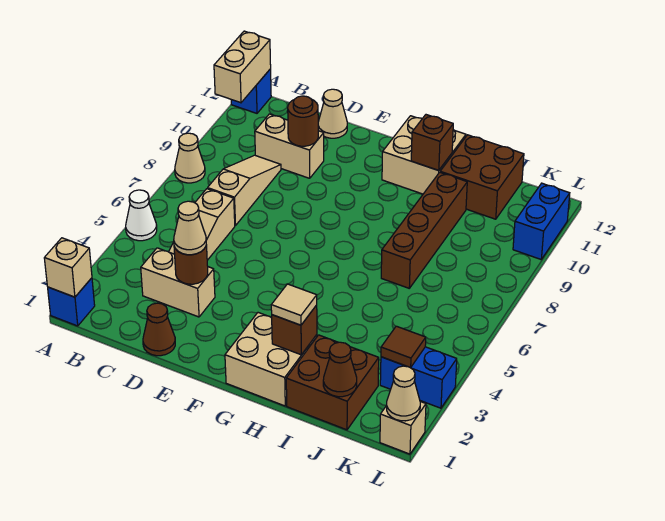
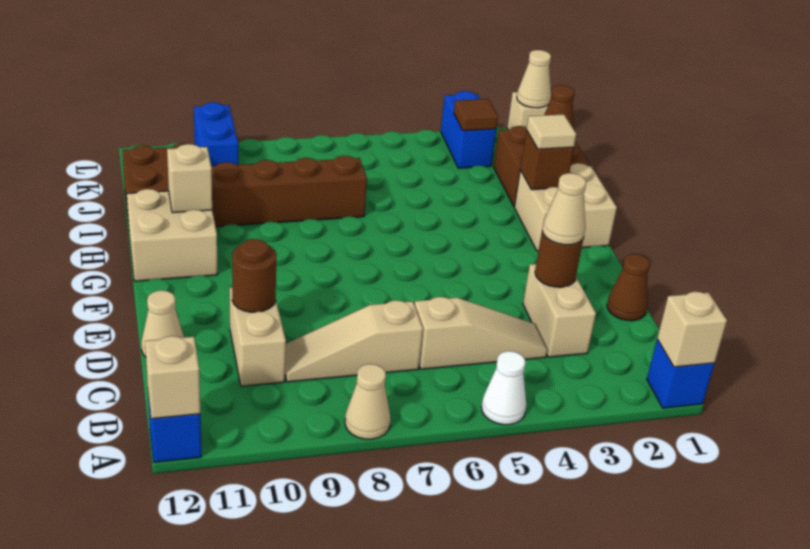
tan brick A11:A12 level 2 -> tan brick A12 level 2
brown brick H11 level 2 -> tan brick H11 level 2
blue brick L10:L11 level 1 -> blue brick K10:L10 level 1

